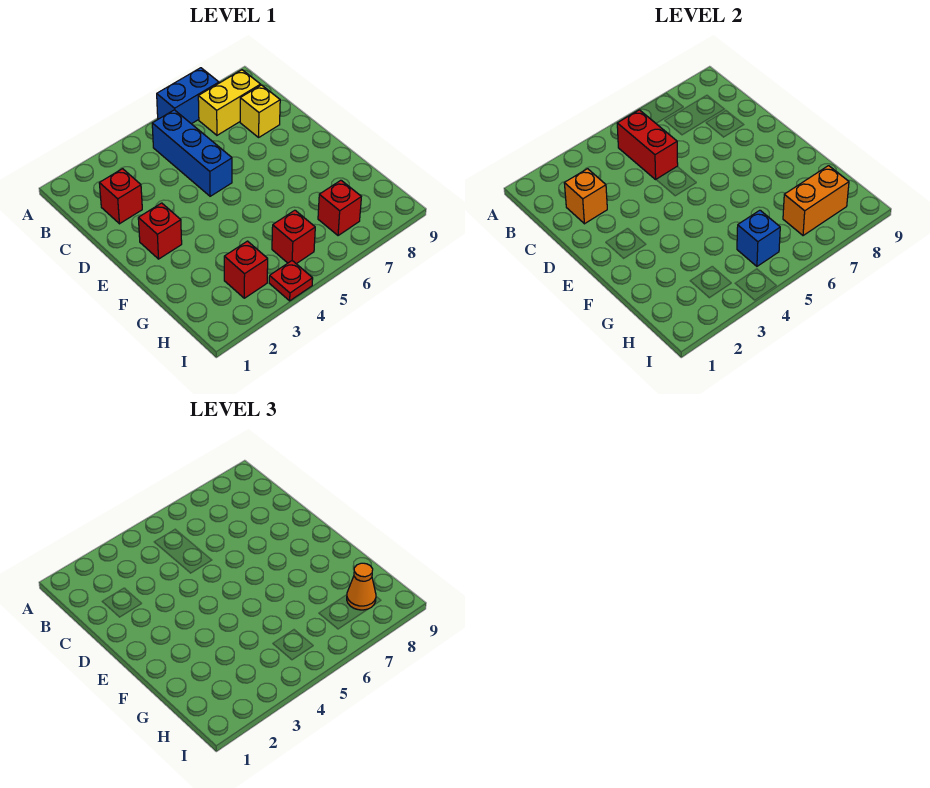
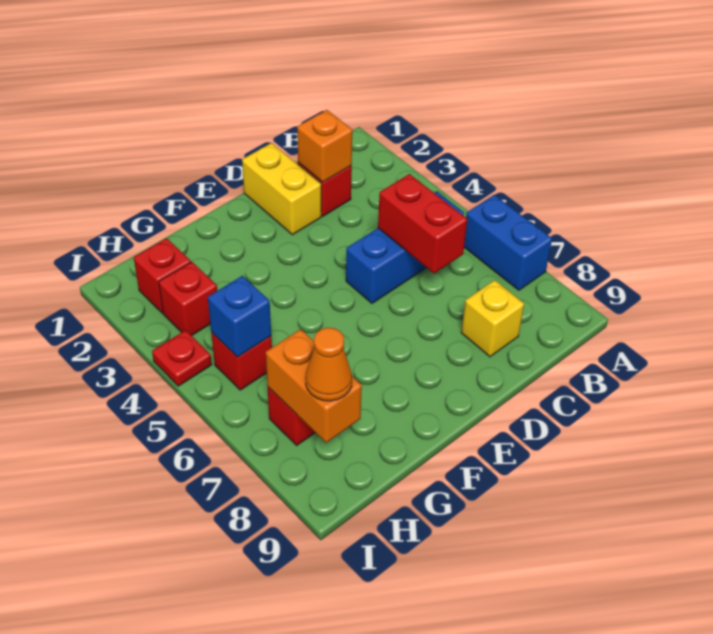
red brick B5:C5 level 2 -> red brick C5:C6 level 2
yellow brick B7:B8 level 1 -> yellow brick D1:D2 level 1
red brick E2 level 1 -> red brick H2 level 1

